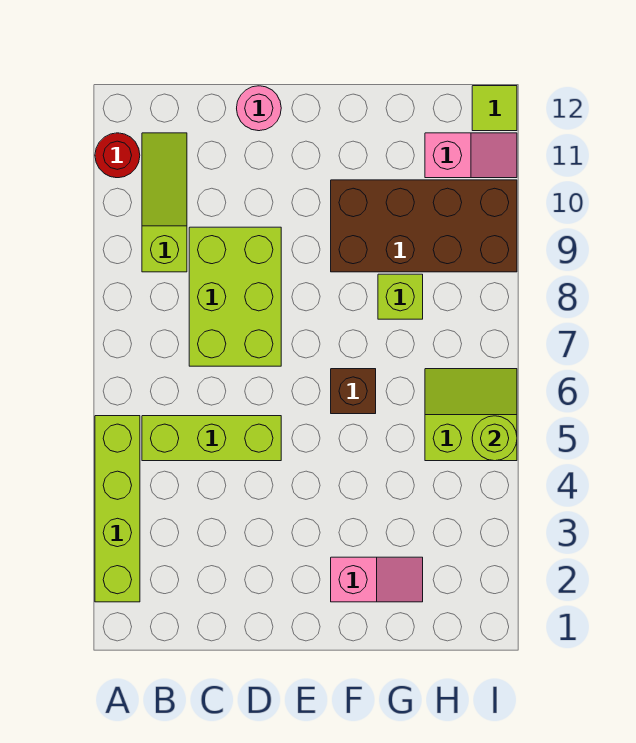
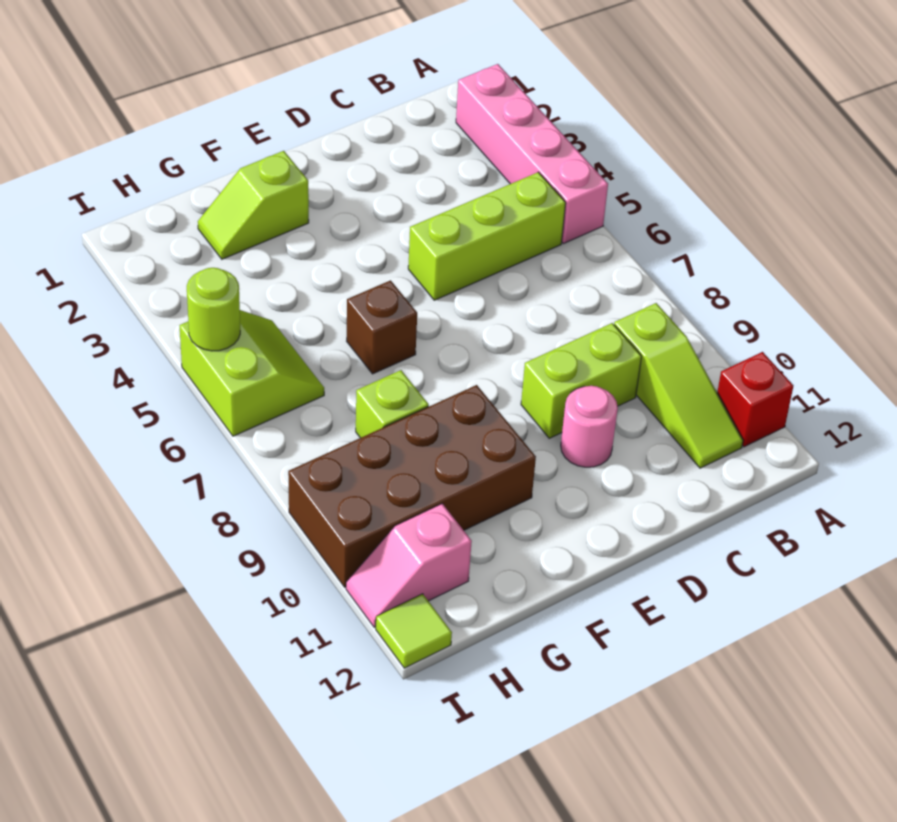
lime brick A2:A5 level 1 -> pink brick A2:A5 level 1
red round brick A11 level 1 -> red brick A11 level 1
lime brick C7:D9 level 1 -> lime brick C9:D9 level 1
pink round brick D12 level 1 -> pink round brick D10 level 1
pink slope F2:G2 level 1 top F -> lime slope F2:G2 level 1 top F
lime slope H5:I6 level 1 top 5 -> lime slope H5:I6 level 1 top I

